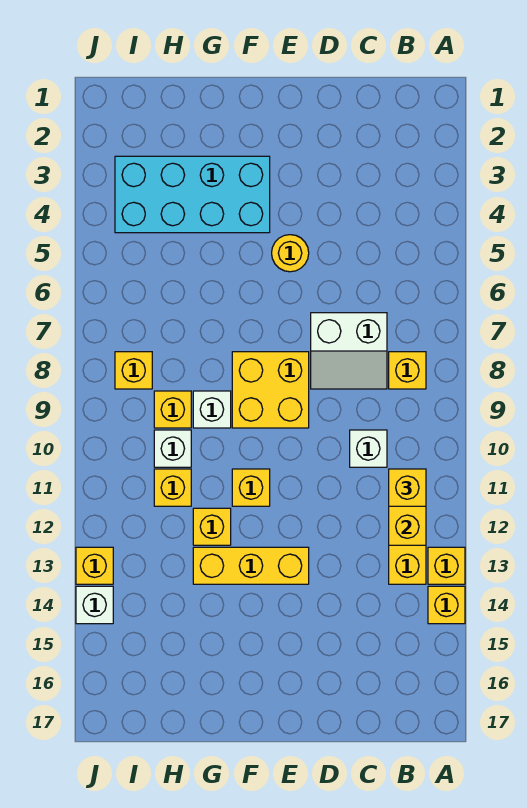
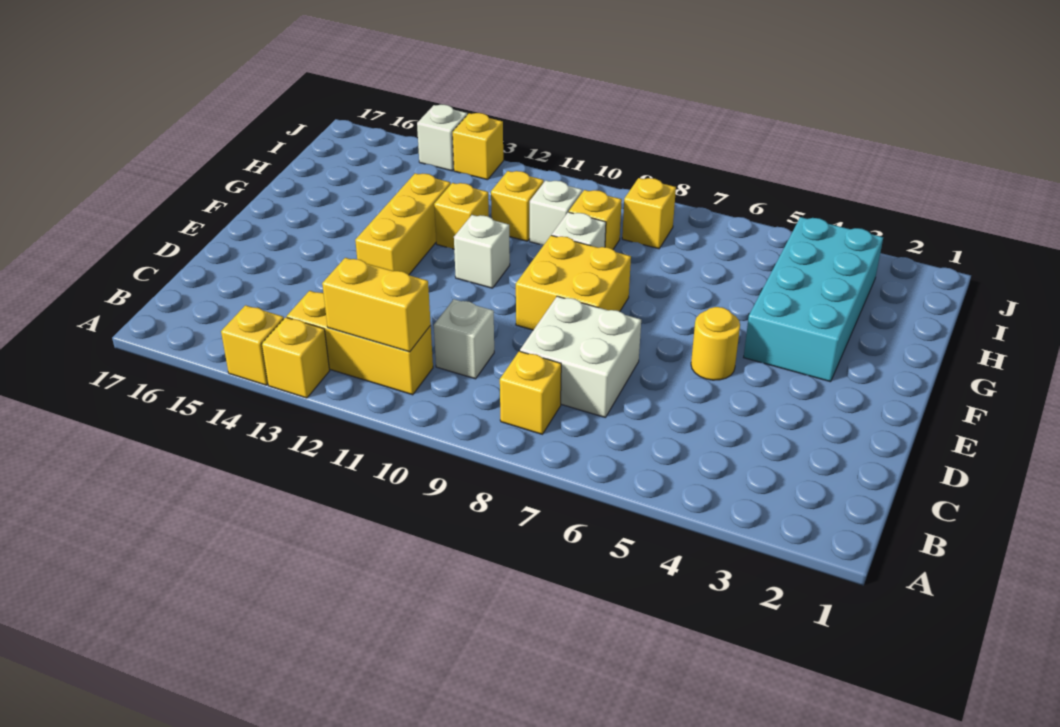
yellow brick B11 level 3 -> none
white slope C7:D8 level 1 top 7 -> white brick C7:D8 level 1
yellow brick F11 level 1 -> white brick F11 level 1

